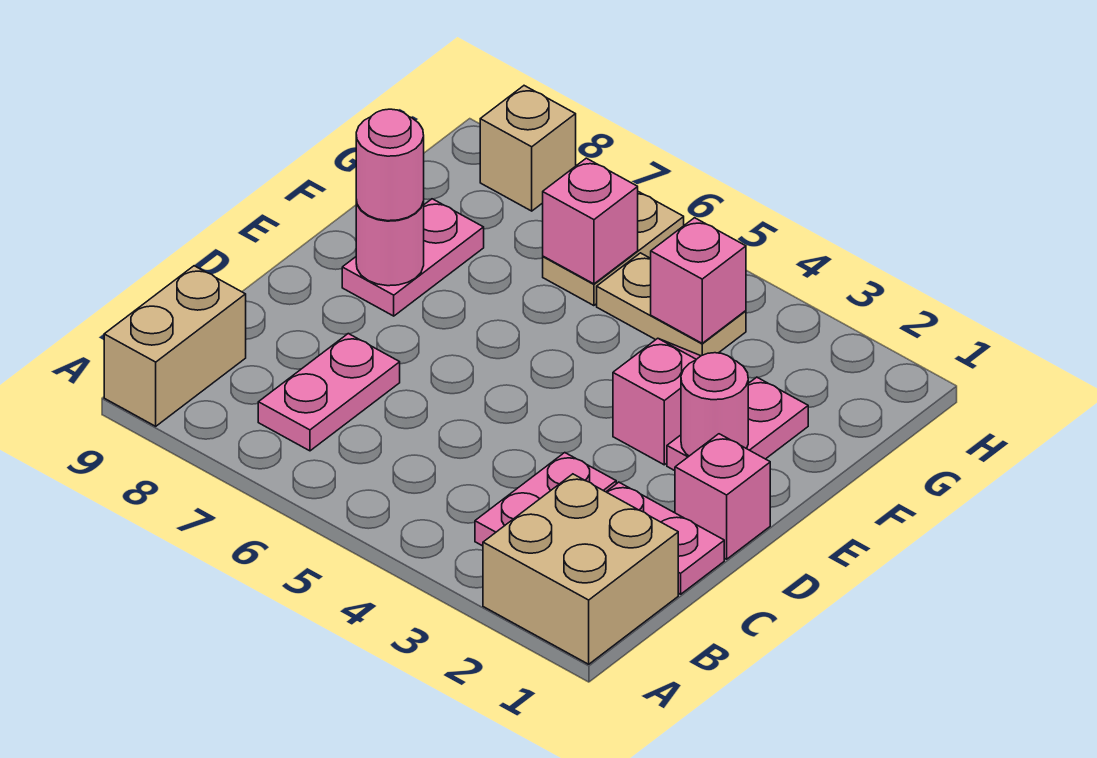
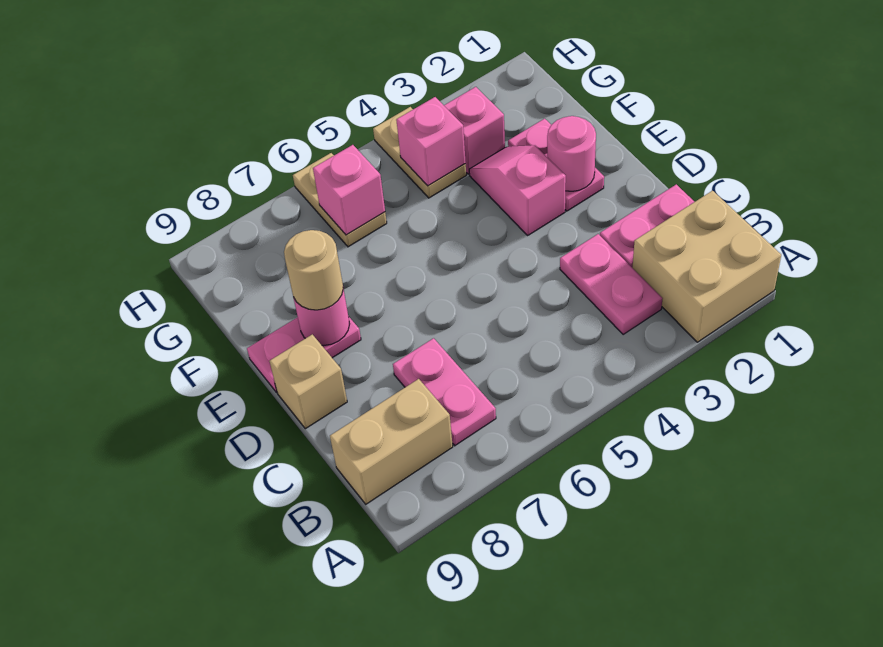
tan brick A9:B9 level 1 -> tan brick B8:B9 level 1
pink brick D1 level 1 -> pink brick G3 level 1
pink plate E8:F8 level 1 -> pink plate E8:E9 level 1
pink round brick E8 level 3 -> tan round brick E8 level 3
tan plate G4:G5 level 1 -> tan plate G4:H4 level 1
tan brick H8 level 1 -> tan brick D9 level 1

